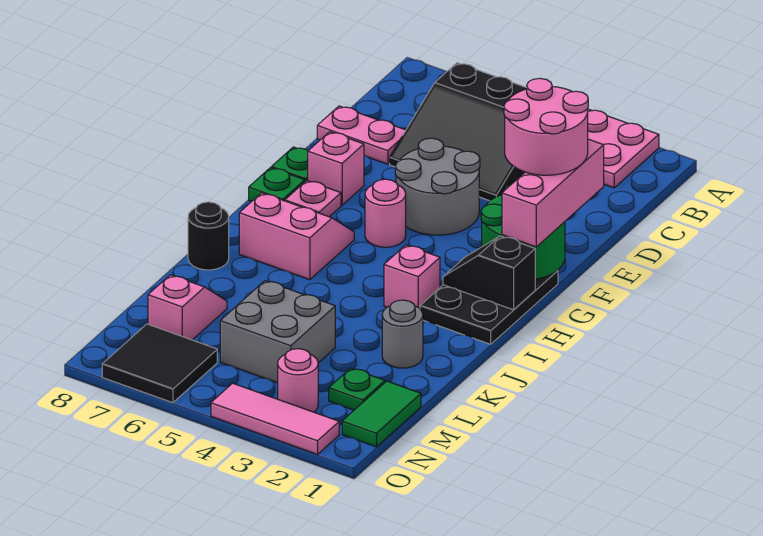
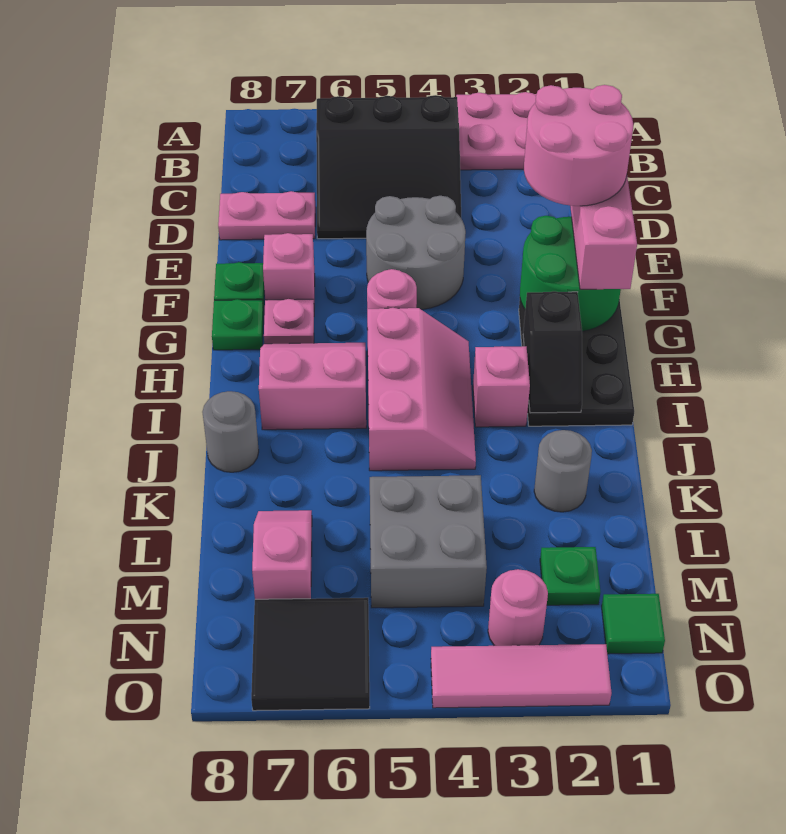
black slope H1:H2 level 2 top 1 -> black slope H2:I2 level 2 top H
none -> pink slope H4:J5 level 1 top 5
black round brick J8 level 1 -> grey round brick J8 level 1
green tile M1:N1 level 1 -> green tile N1 level 1

